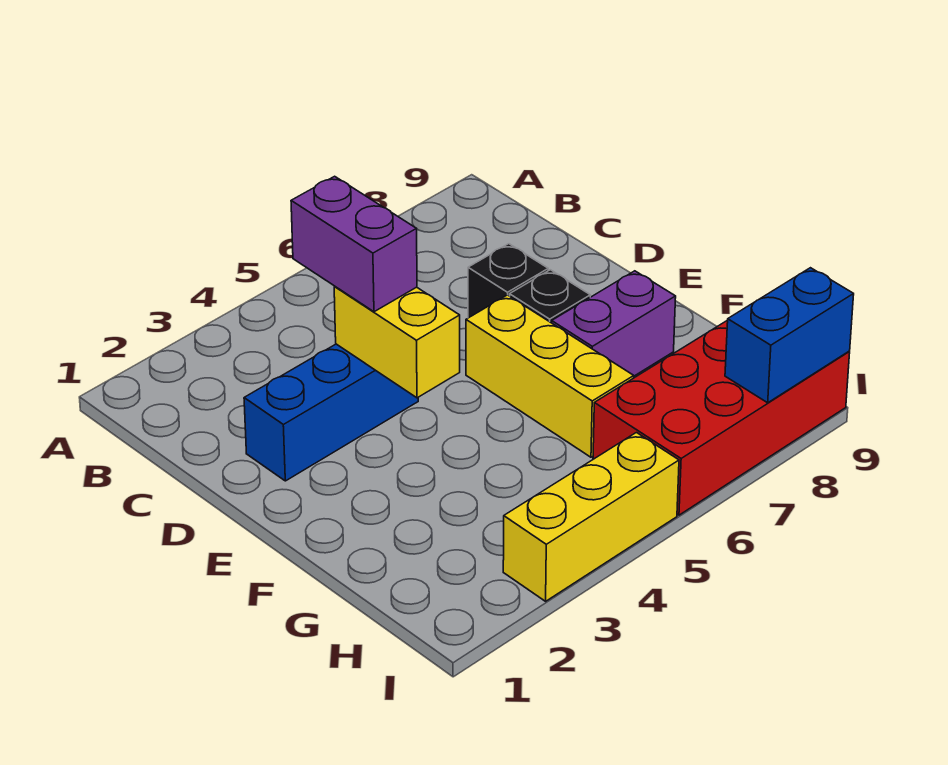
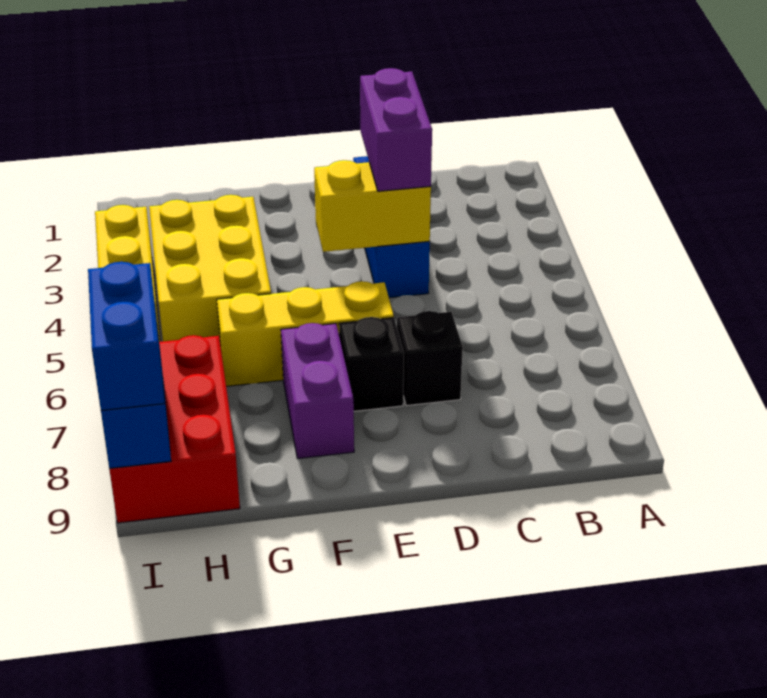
purple brick C4:D4 level 3 -> purple brick D3:D4 level 3
none -> yellow brick G3:H5 level 1
red brick H6:I9 level 1 -> red brick H7:I9 level 1
none -> blue brick I8:I9 level 3

